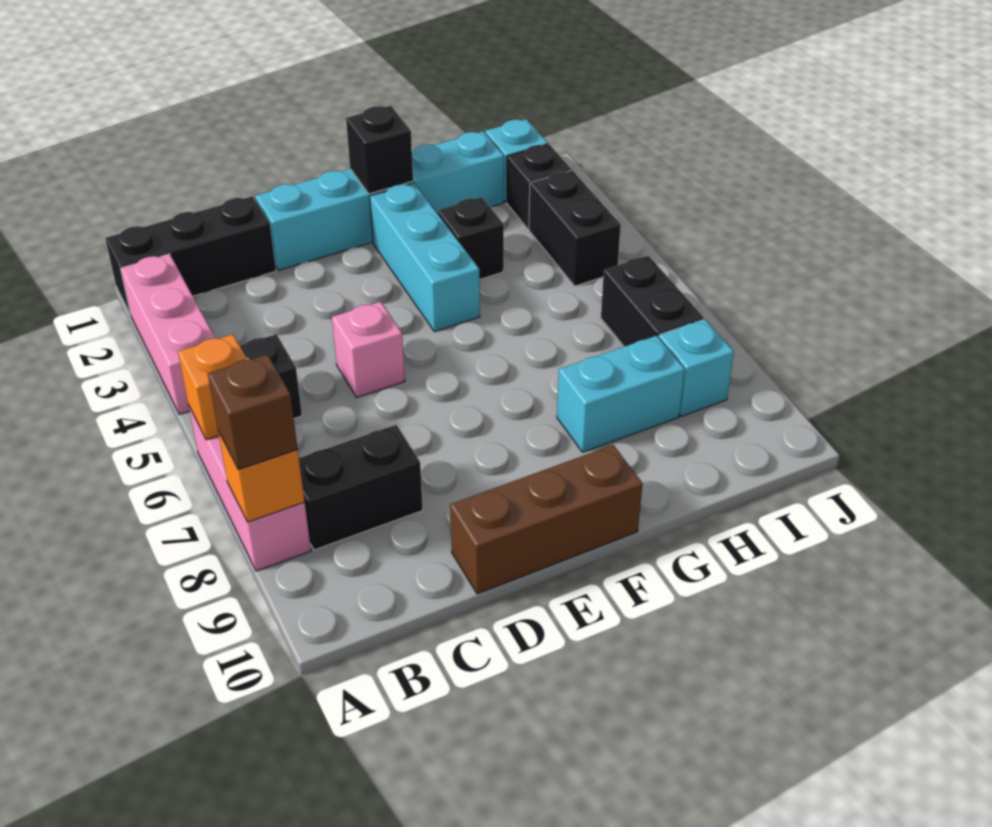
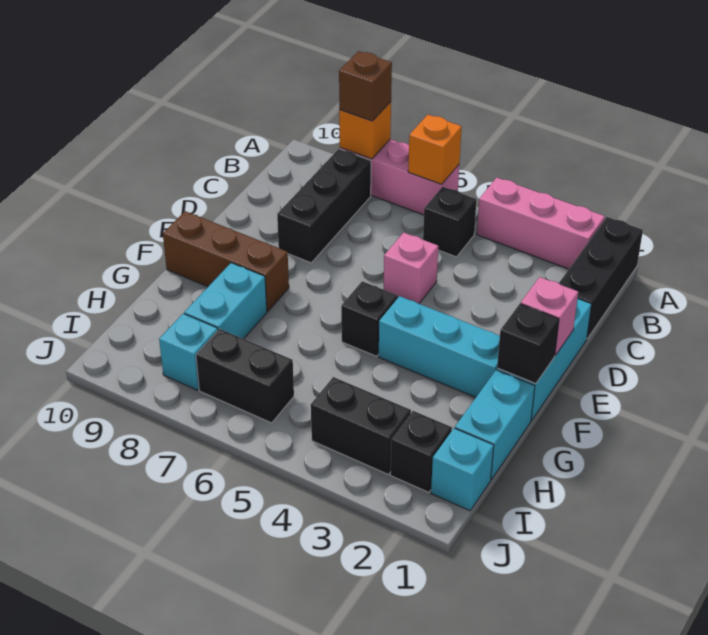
black brick B8:C8 level 1 -> black brick B8:D8 level 1
brown brick D10:F10 level 1 -> brown brick F8:F10 level 1
none -> pink brick E1 level 2
black brick G3 level 1 -> black brick F5 level 1

